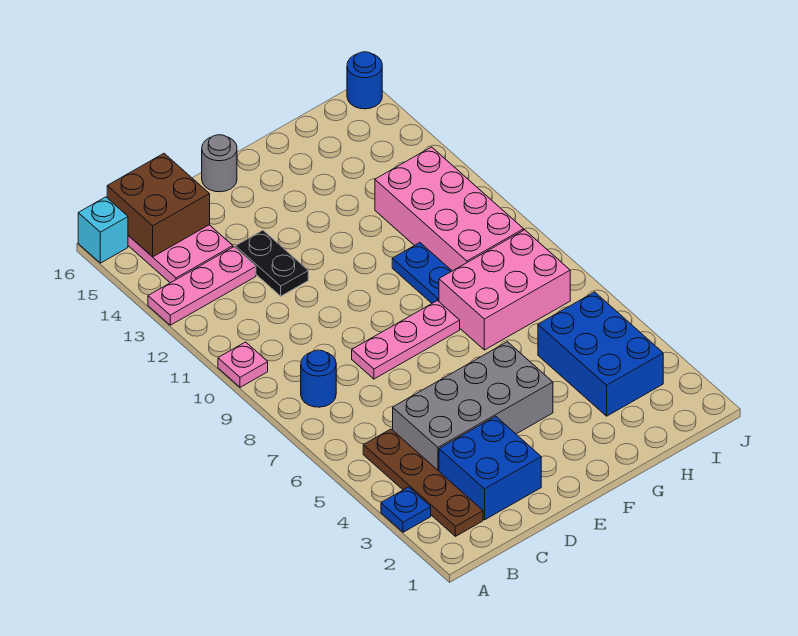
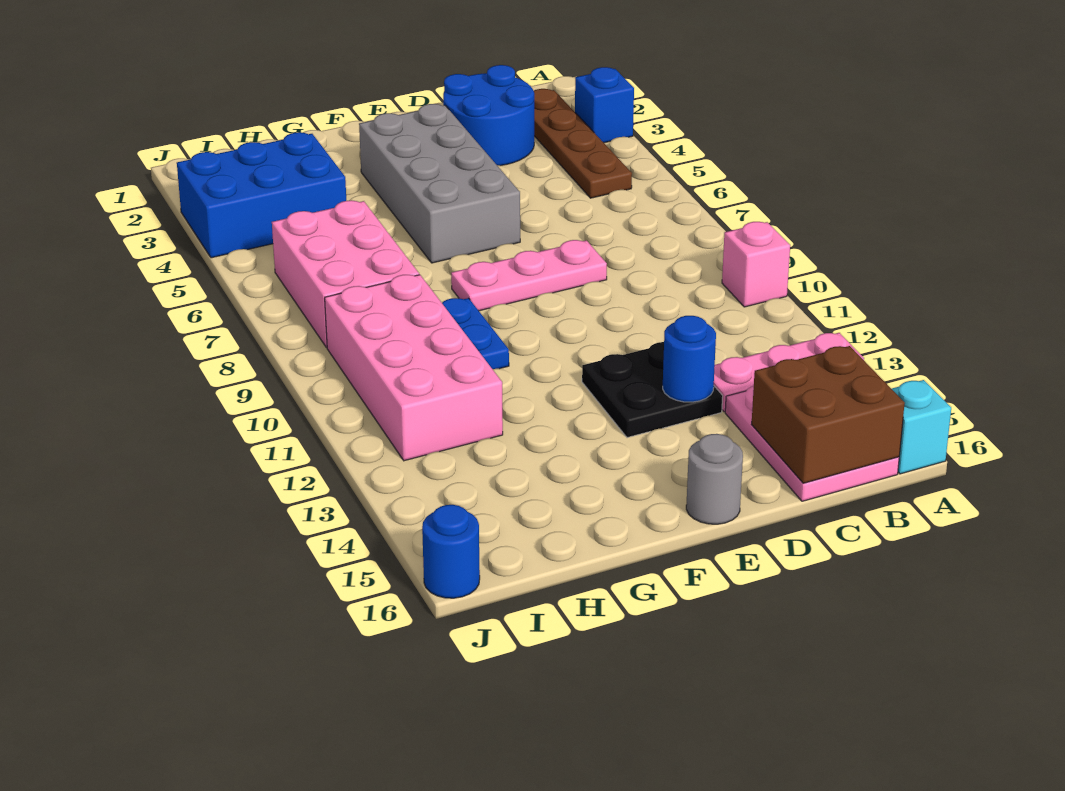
blue plate A3 level 1 -> blue brick A3 level 1
pink plate A10 level 1 -> pink brick A10 level 1
blue round brick B8 level 1 -> blue round brick D13 level 2
blue brick C2:D3 level 1 -> blue round brick C2:D3 level 1
grey brick C4:F5 level 1 -> grey brick E3:F6 level 1
black plate D12:D13 level 1 -> black plate D12:E13 level 1
pink brick G7:I8 level 1 -> pink brick H6:I8 level 1
blue brick H3:I5 level 1 -> blue brick H3:J4 level 1

